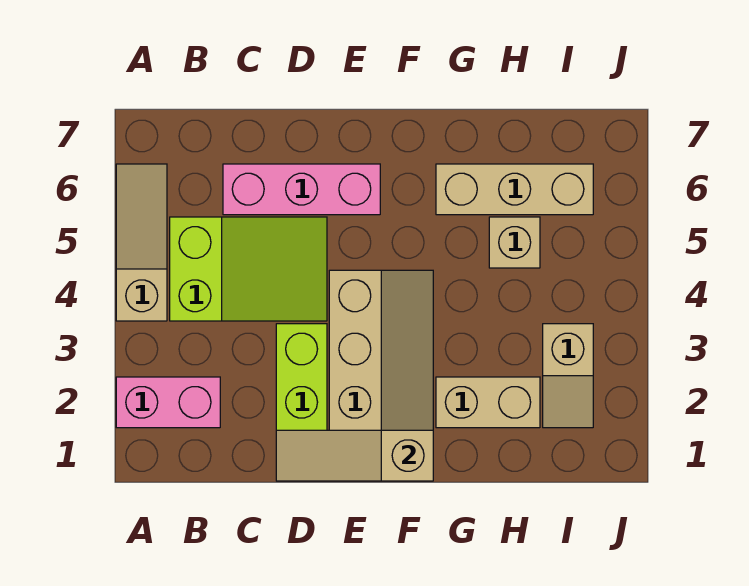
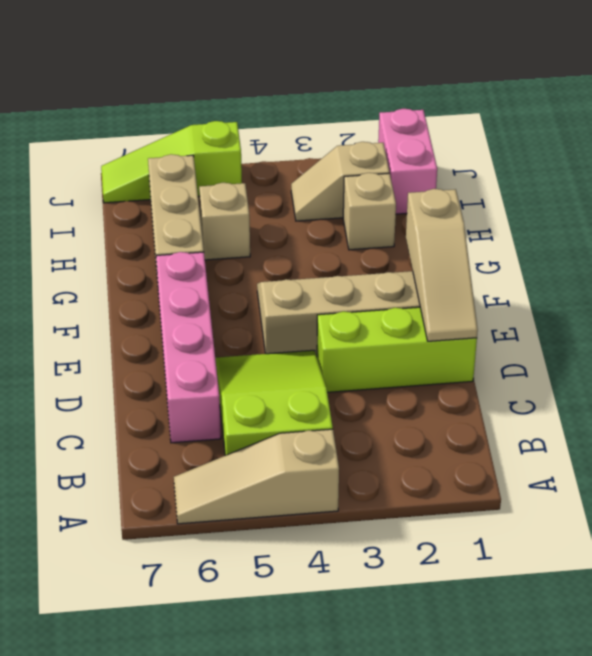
pink brick A2:B2 level 1 -> pink brick I1:J1 level 1
pink brick C6:E6 level 1 -> pink brick C6:F6 level 1
tan brick G2:H2 level 1 -> tan brick H2 level 1
tan slope I2:I3 level 1 top 3 -> tan slope I2:I3 level 1 top 2
none -> lime slope J5:J7 level 1 top 5

